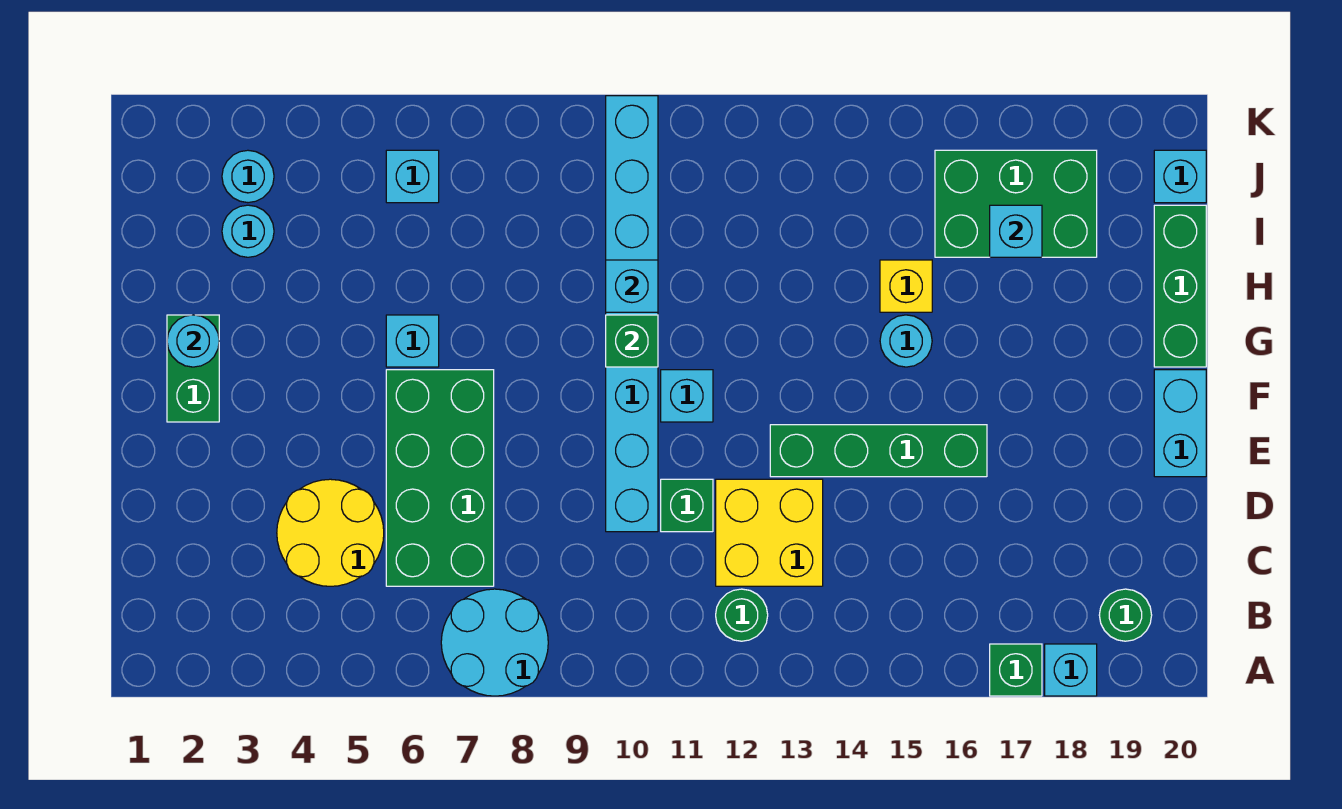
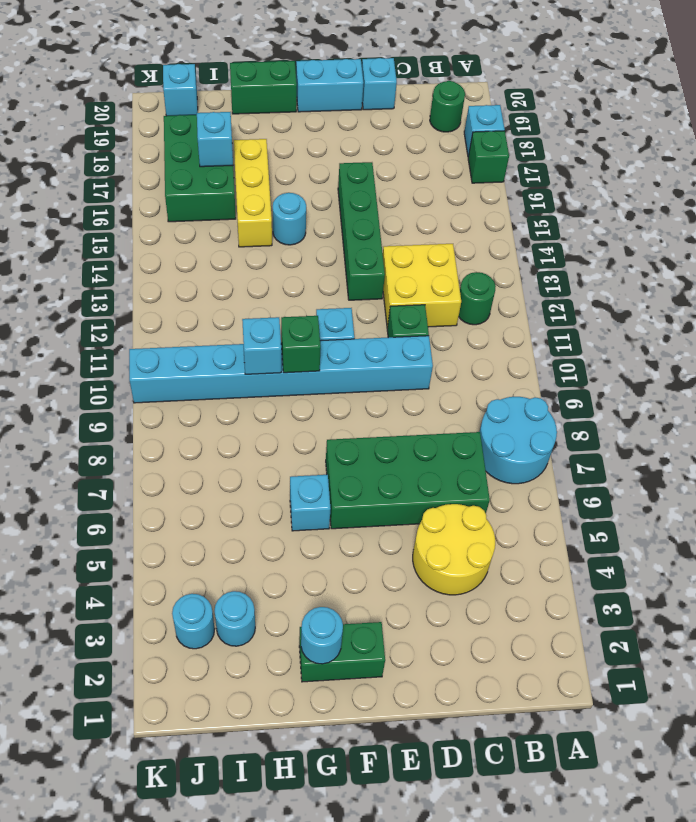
green brick G20:I20 level 1 -> green brick G20:H20 level 1
yellow brick H15 level 1 -> yellow brick H15:H17 level 1
cyan brick J6 level 1 -> cyan brick D20 level 1

